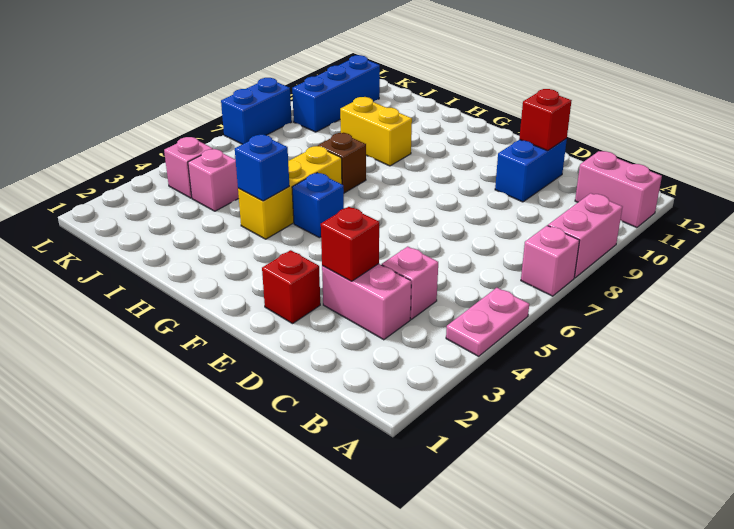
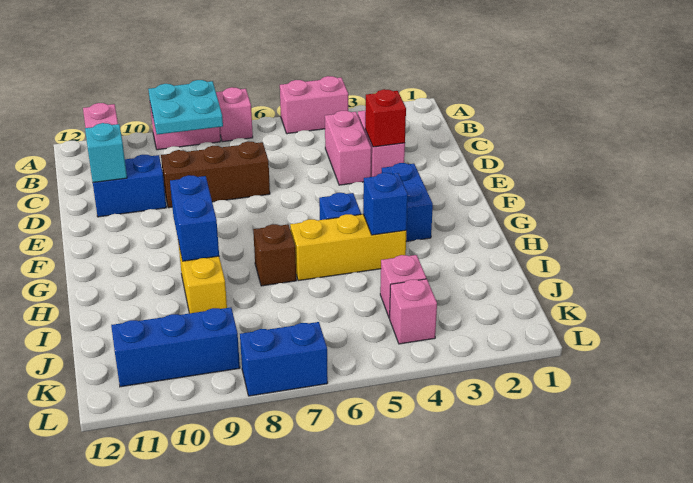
pink plate A4:A5 level 1 -> pink brick A4:A5 level 1
none -> cyan plate A8:B9 level 2
pink brick C4 level 1 -> pink brick C4:D4 level 1
none -> brown brick D7:D9 level 1
red brick D11 level 2 -> cyan brick D11 level 2
red brick E2 level 1 -> none
none -> blue brick F3:G3 level 1
none -> blue brick G9:H9 level 2

